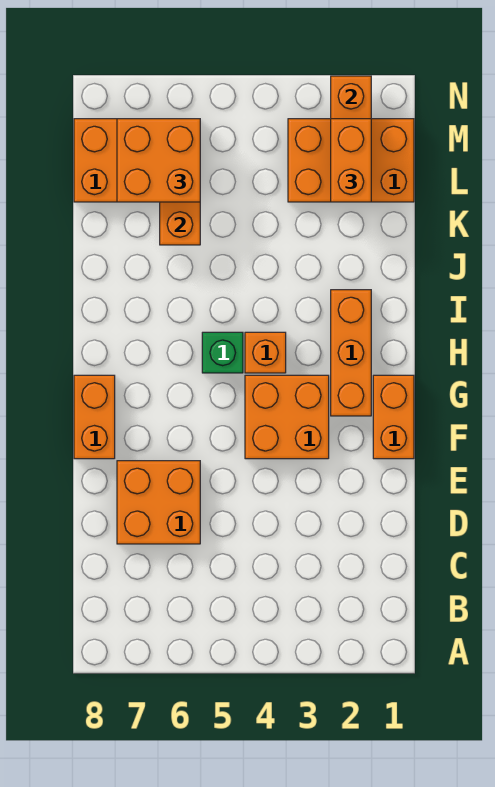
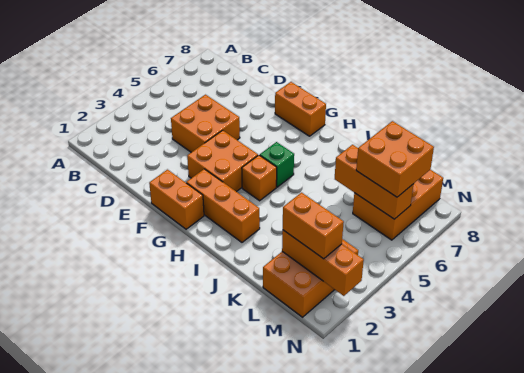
orange brick D6:E7 level 1 -> orange brick D4:E5 level 1

